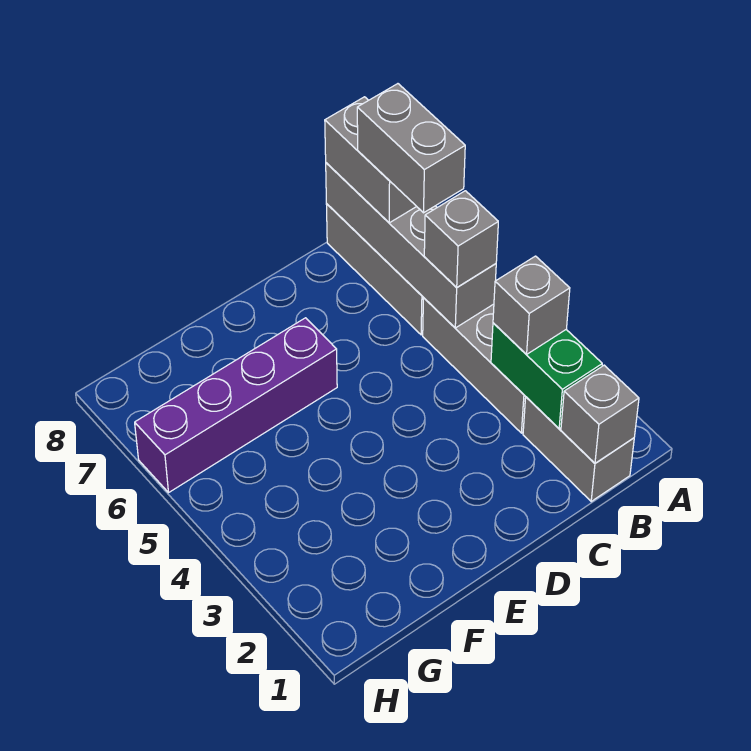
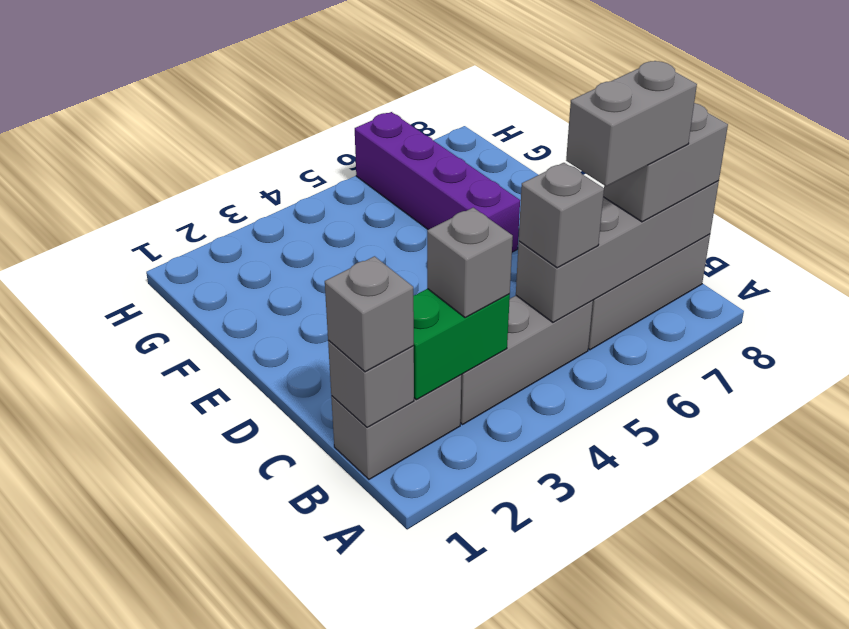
none -> grey brick B1 level 3

